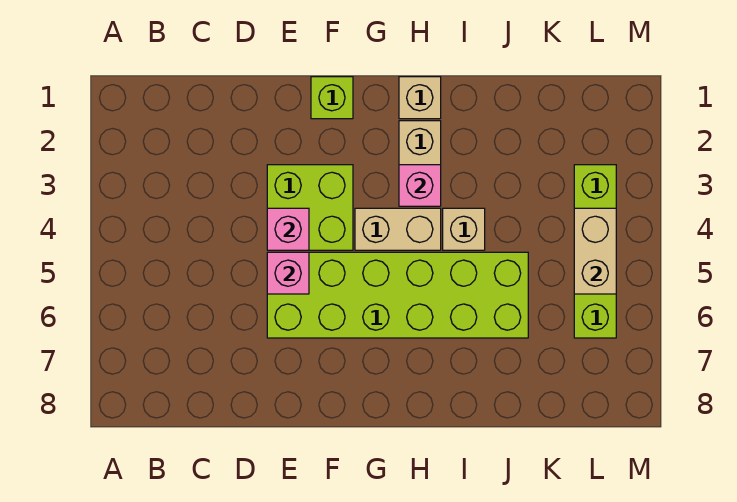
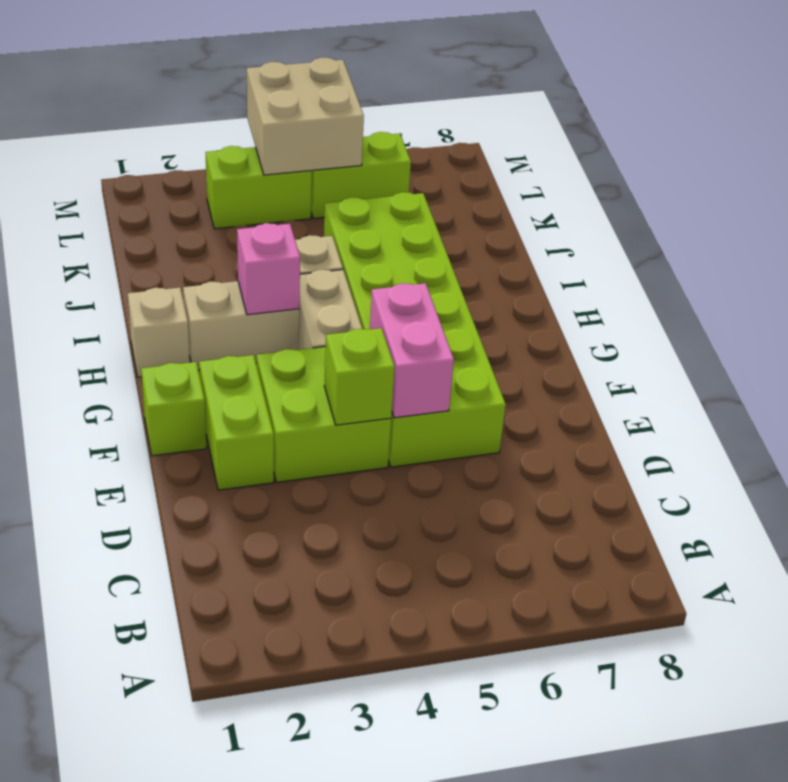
none -> lime brick E2:F2 level 1
pink brick E4 level 2 -> lime brick E4 level 2
pink brick E5 level 2 -> pink brick E5:F5 level 2
tan brick L4:L5 level 2 -> tan brick L4:M5 level 2

